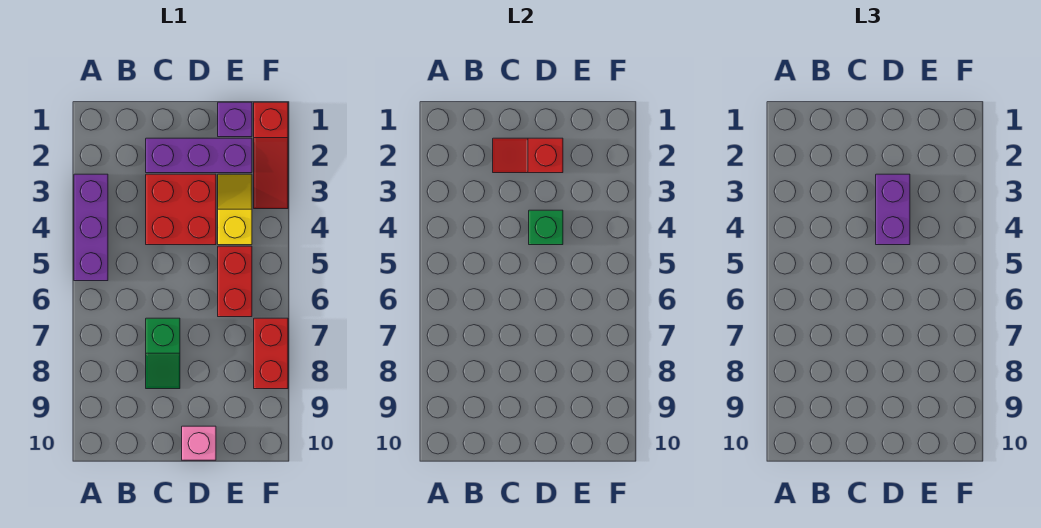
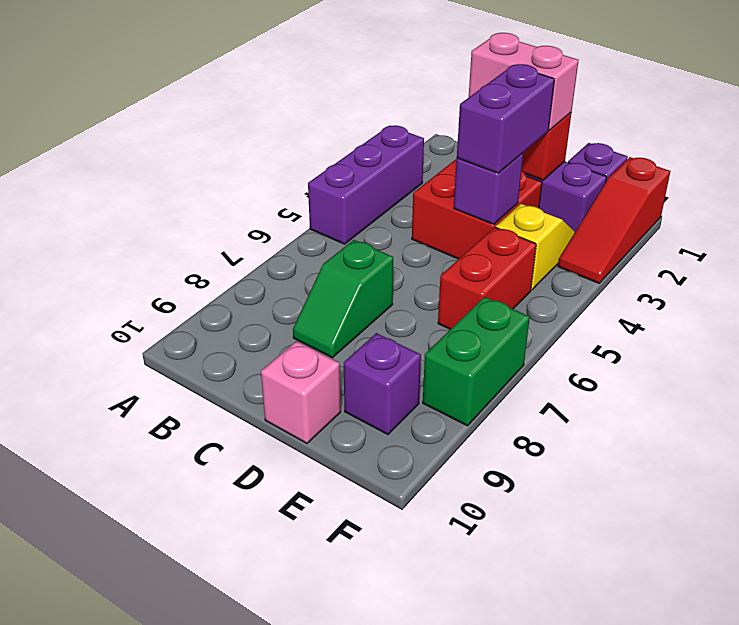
none -> pink brick C2:D2 level 3
green brick D4 level 2 -> purple brick D4 level 2
none -> purple brick E9 level 1
red brick F7:F8 level 1 -> green brick F7:F8 level 1

